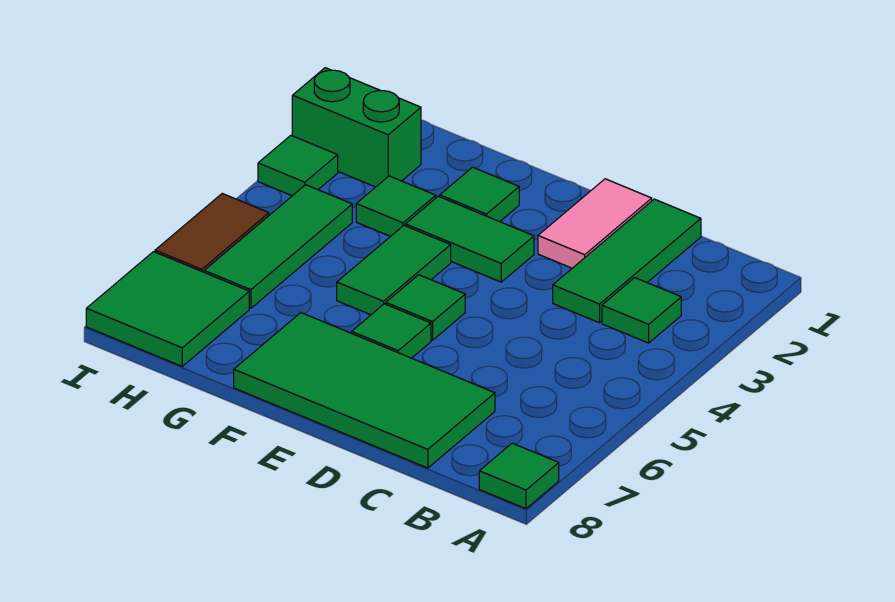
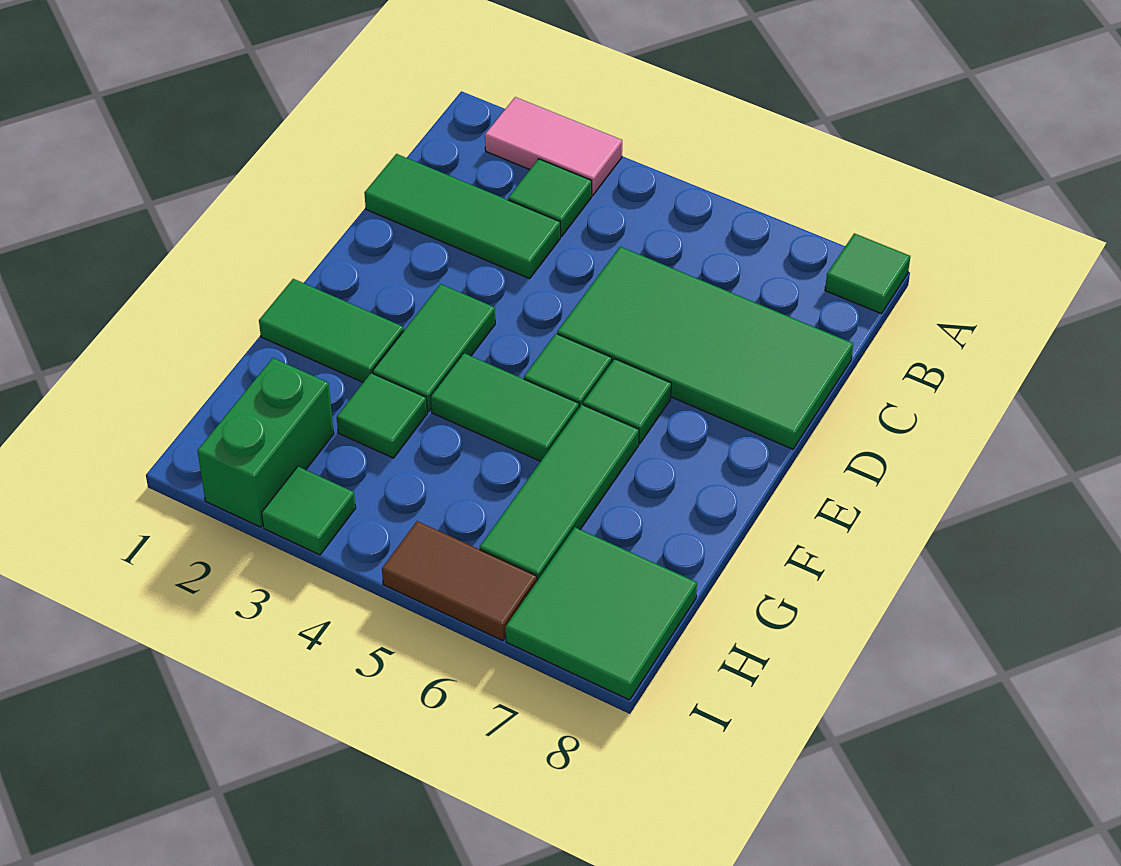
green tile C7:F8 level 1 -> green tile C5:D8 level 1
pink tile D1:D2 level 1 -> pink tile A2:A3 level 1
green tile F2 level 1 -> green tile F1:F2 level 1
green tile H4:H6 level 1 -> green tile F6:H6 level 1

